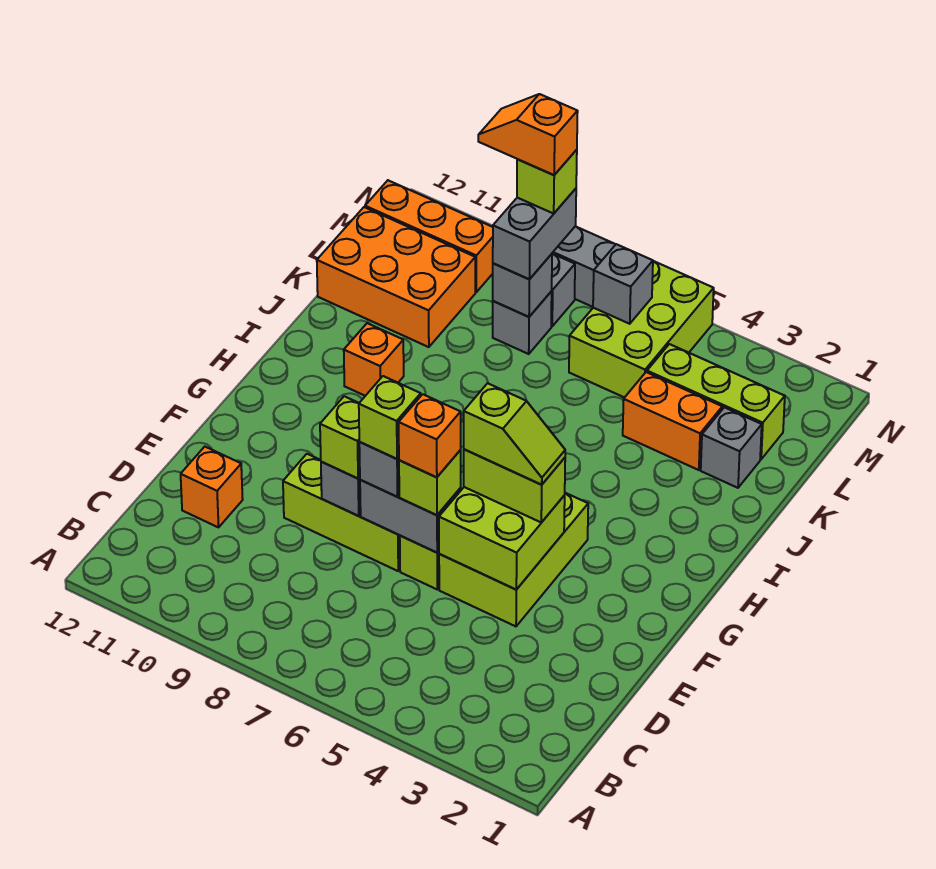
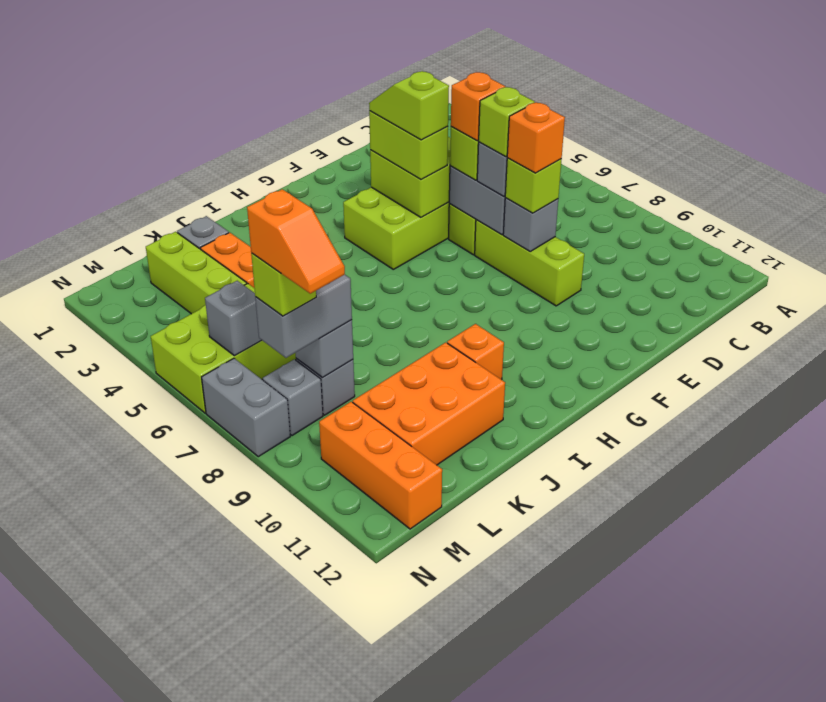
orange brick D11 level 1 -> orange brick E8 level 4
orange brick K10:L12 level 1 -> orange brick J10:L11 level 1

